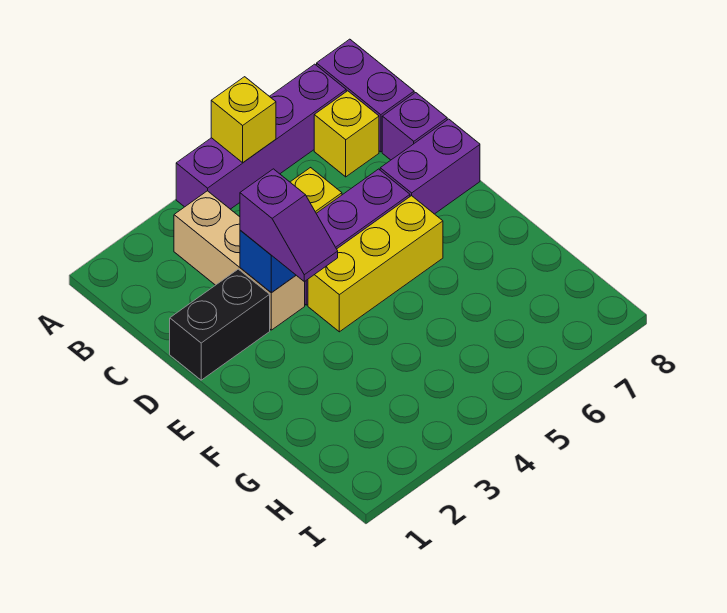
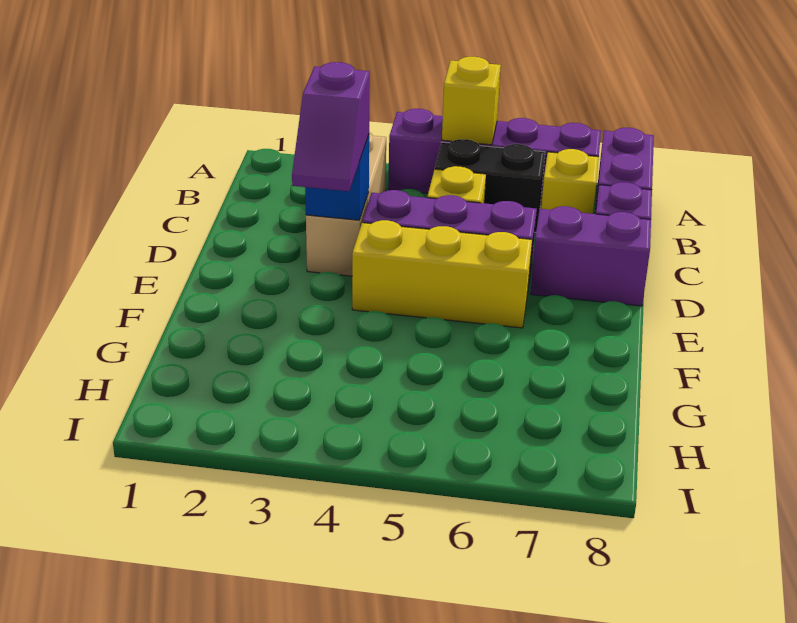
black brick D1:D2 level 1 -> black brick B5:B6 level 1

